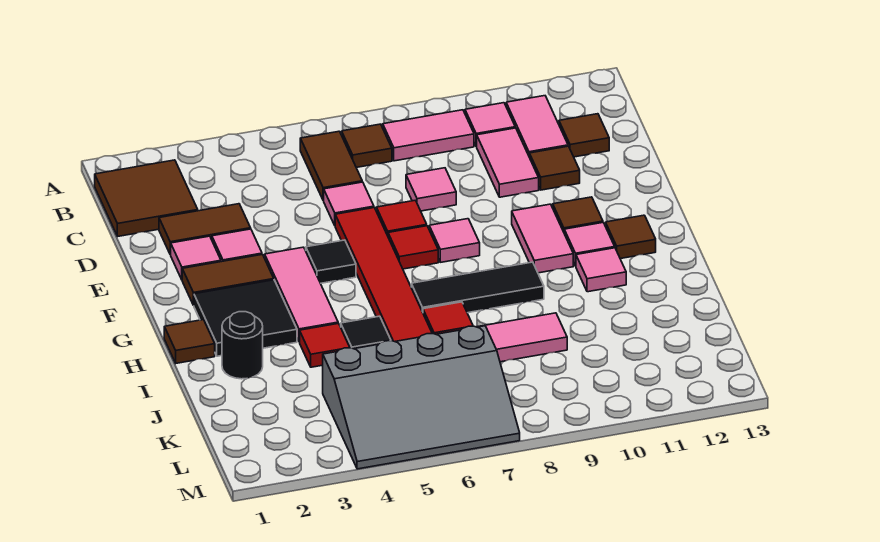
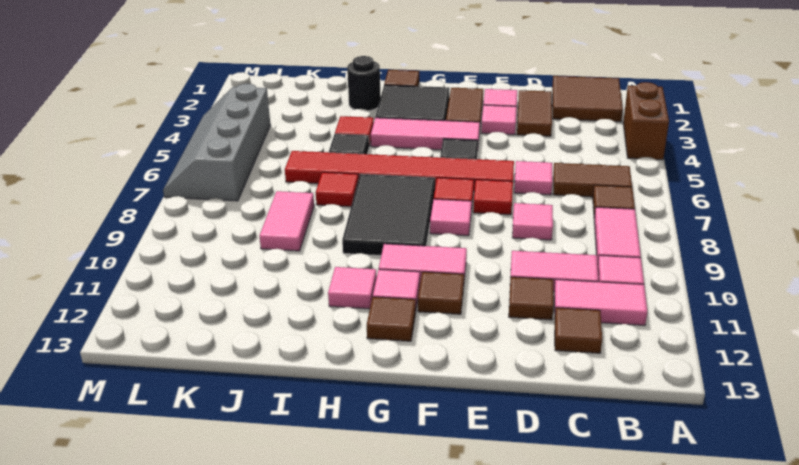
none -> brown brick A3:A4 level 1
black tile H7:H9 level 1 -> black tile G7:H9 level 1
grey slope K4:M7 level 1 top K -> grey slope L4:M7 level 1 top L

